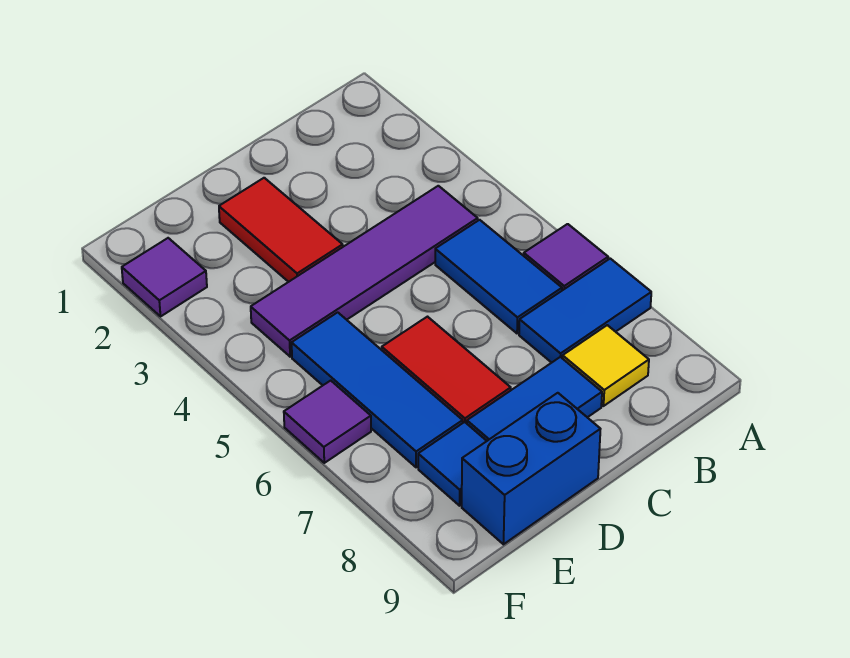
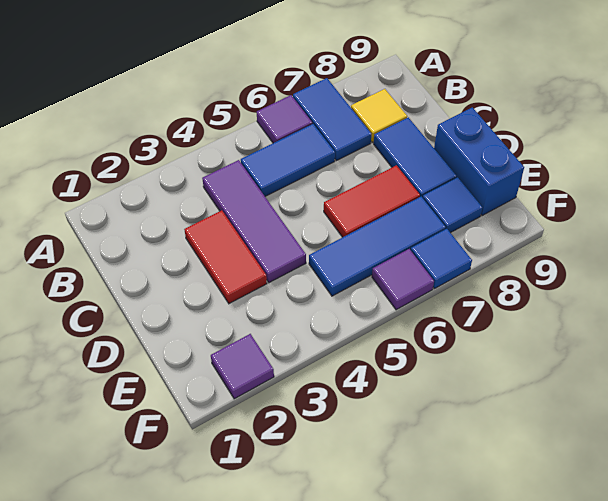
purple tile B4:E4 level 1 -> purple tile B4:D4 level 1
red tile D2:D3 level 1 -> red tile C3:D3 level 1
none -> blue tile F7 level 1

